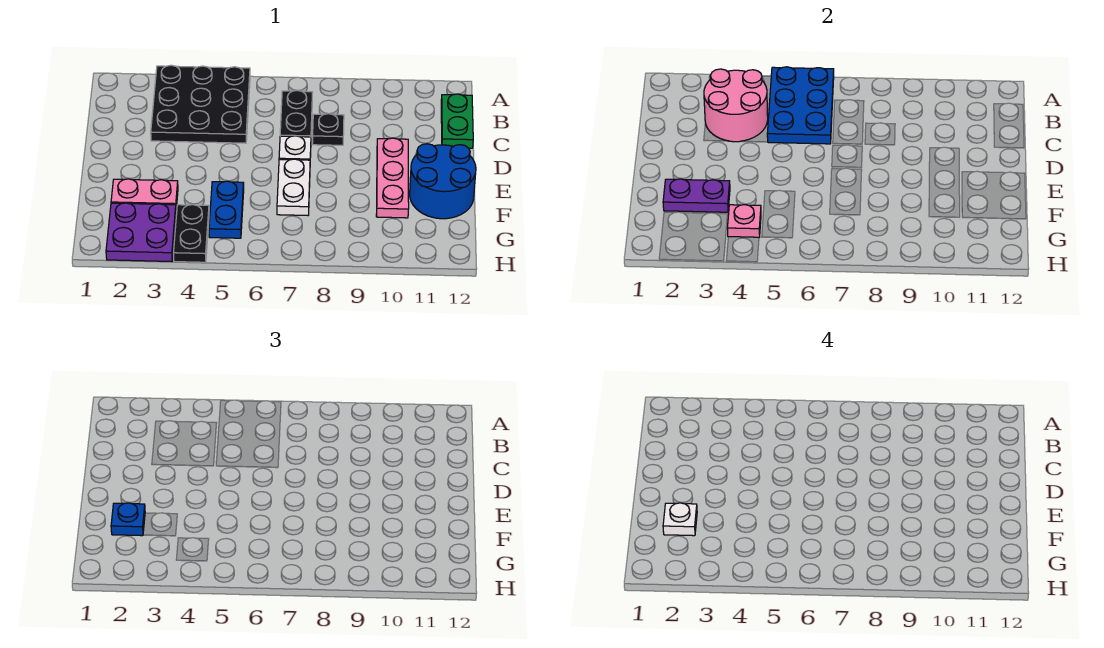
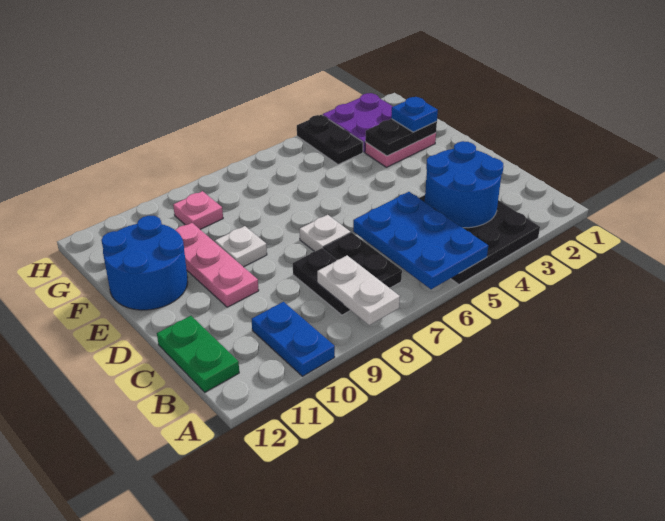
pink round brick B3:C4 level 2 -> blue round brick B3:C4 level 2
black plate C8 level 1 -> black plate B8:C8 level 1
white plate E7:F7 level 1 -> white plate A8:B8 level 2
purple plate F2:F3 level 2 -> black plate F2:F3 level 2
white plate F2 level 4 -> white plate E9 level 1
blue plate F5:G5 level 1 -> blue plate A10:B10 level 1
pink plate G4 level 2 -> pink plate G9 level 1

